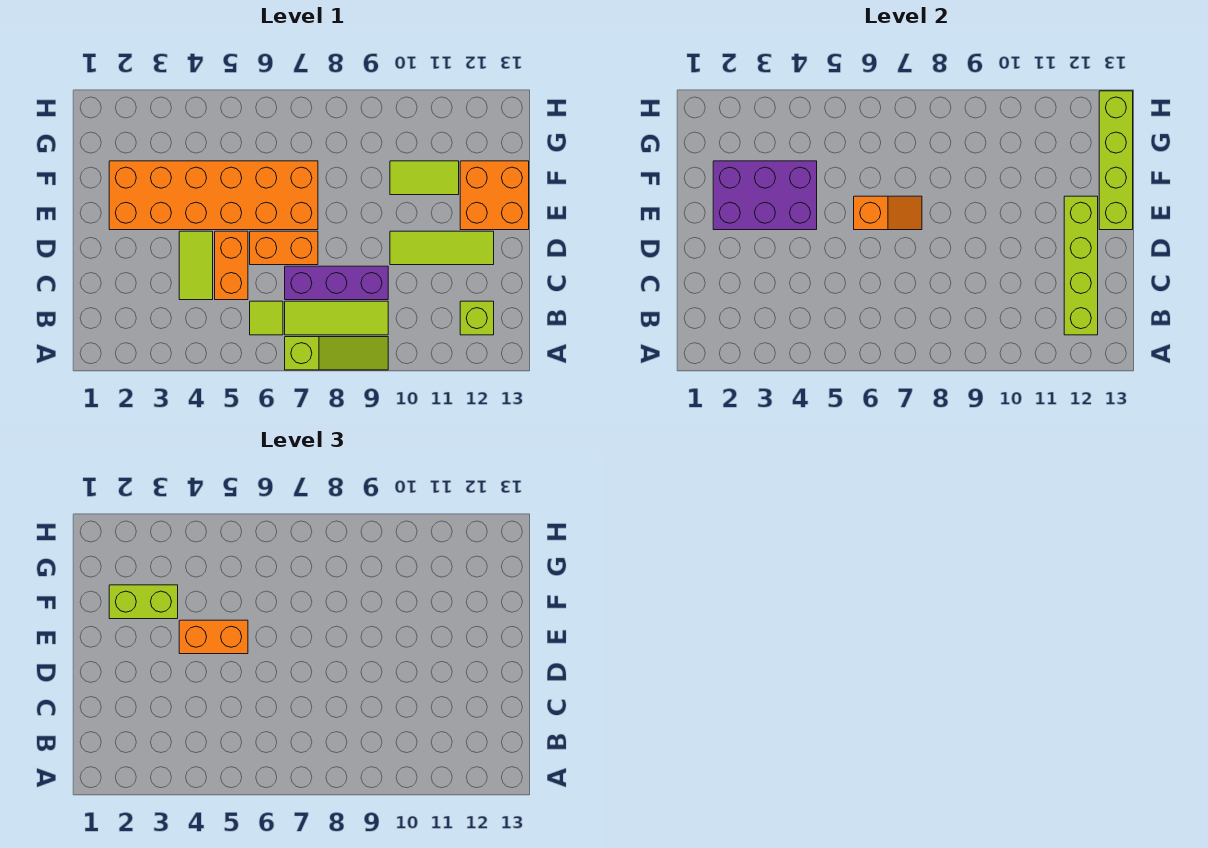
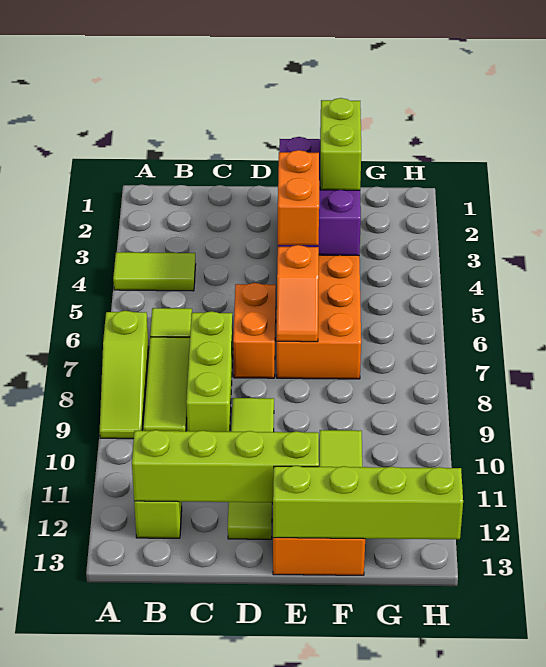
lime tile C4:D4 level 1 -> lime tile A4:B4 level 1
orange brick C5:D5 level 1 -> none
purple brick C7:C9 level 1 -> lime brick C7:C9 level 1
lime tile D10:D12 level 1 -> lime tile D9:D12 level 1

